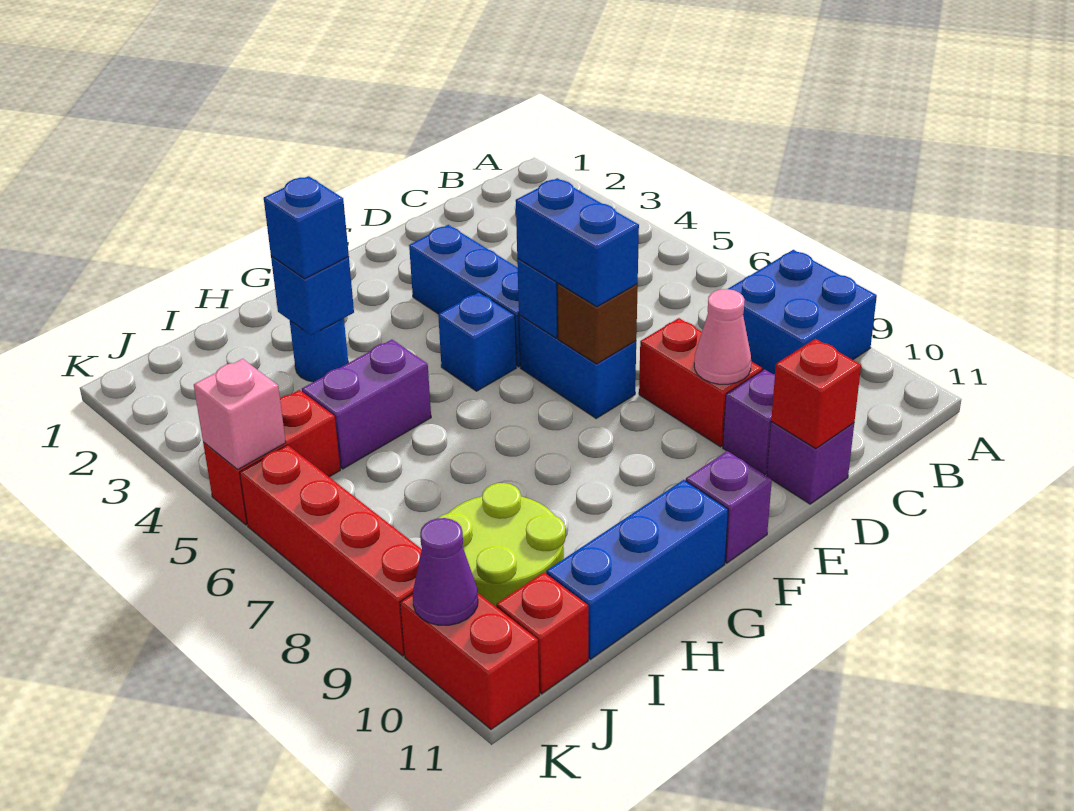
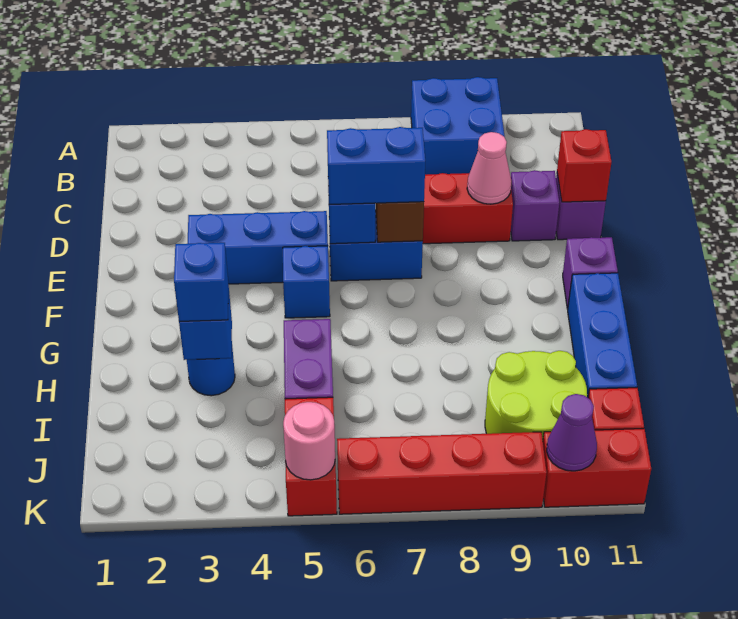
pink brick K5 level 2 -> pink round brick K5 level 2

